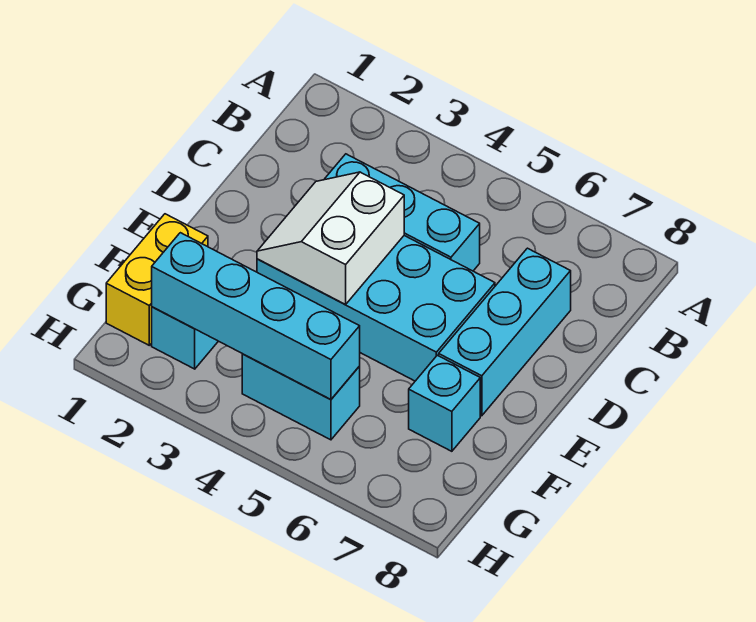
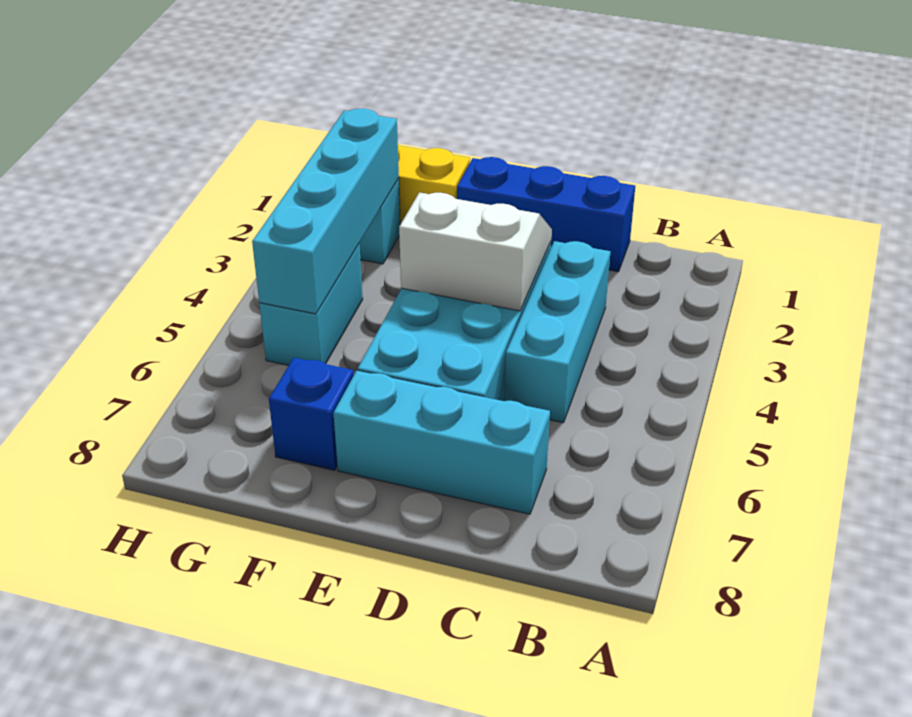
none -> blue brick C1:E1 level 1
cyan brick F7 level 1 -> blue brick F7 level 1

